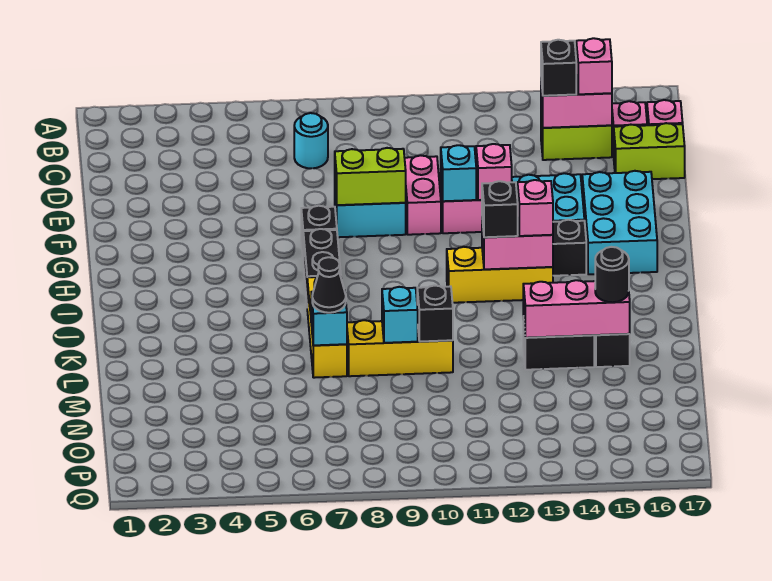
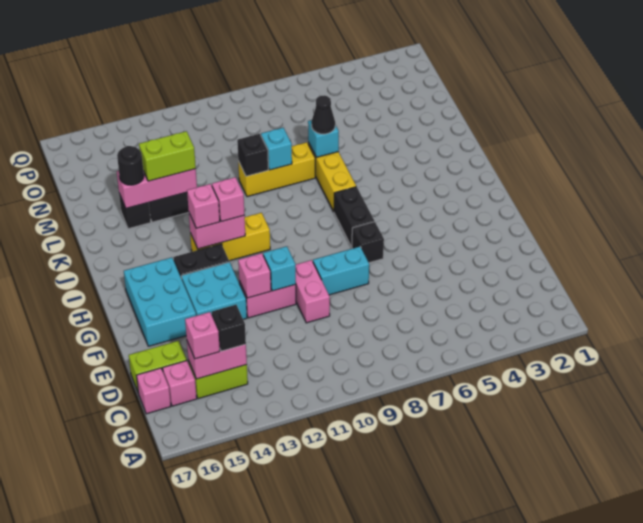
cyan round brick C7 level 1 -> none
lime brick F8:F9 level 2 -> lime brick L13:L14 level 3
black brick I12 level 3 -> pink brick I12 level 3

